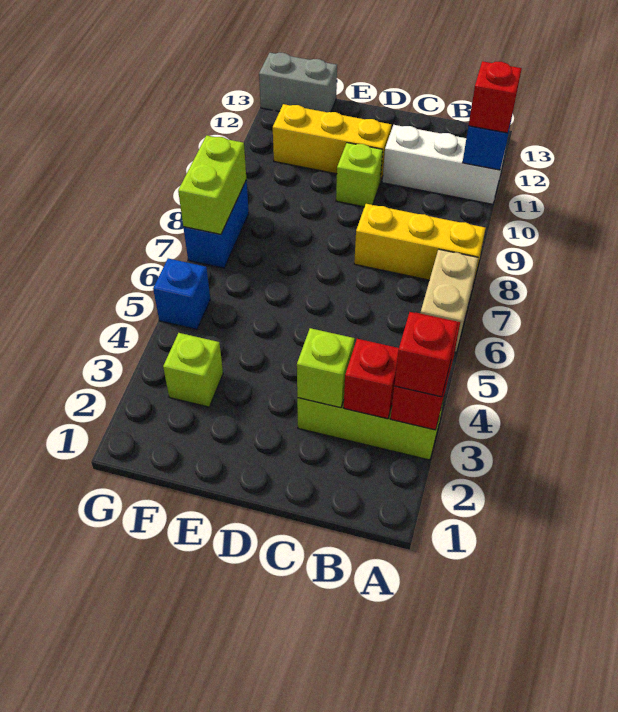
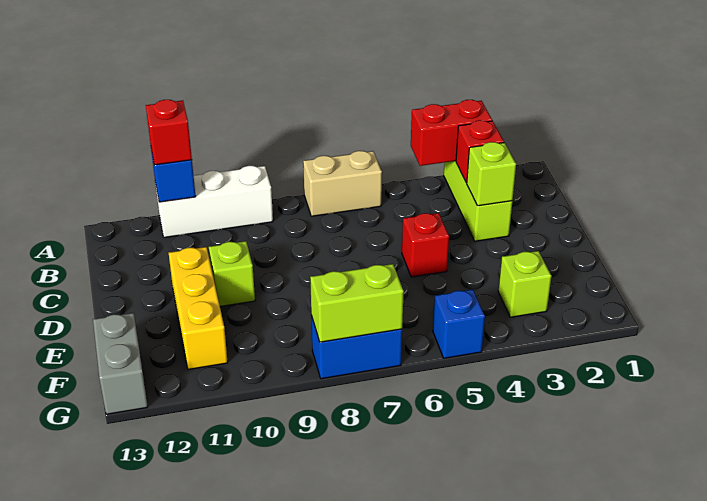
red brick A3 level 3 -> red brick D5 level 1
yellow brick A8:C8 level 1 -> none
white brick A11:C11 level 1 -> white brick A9:A11 level 1

